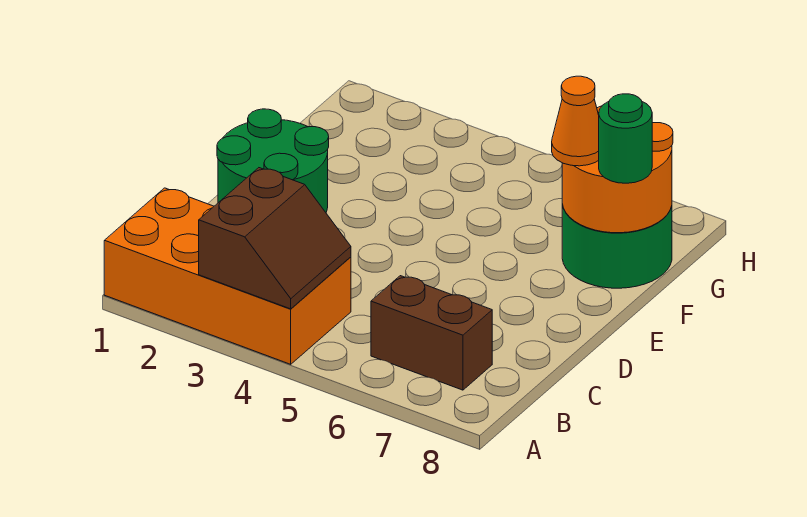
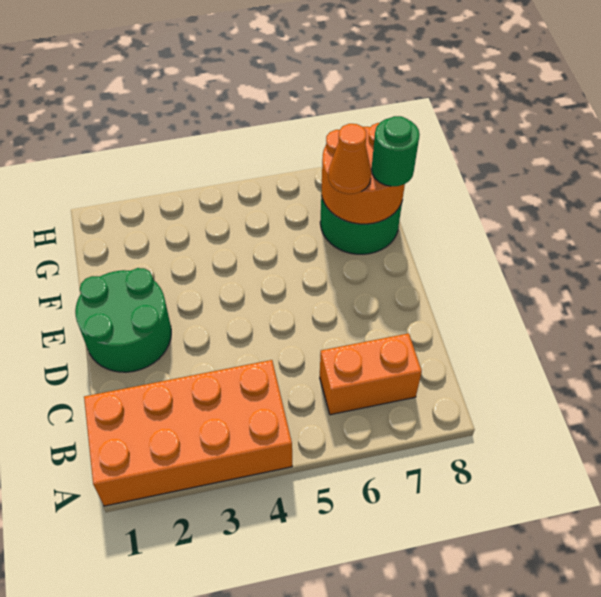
brown slope A3:B4 level 2 top 3 -> none
brown brick B6:B7 level 1 -> orange brick B6:B7 level 1

